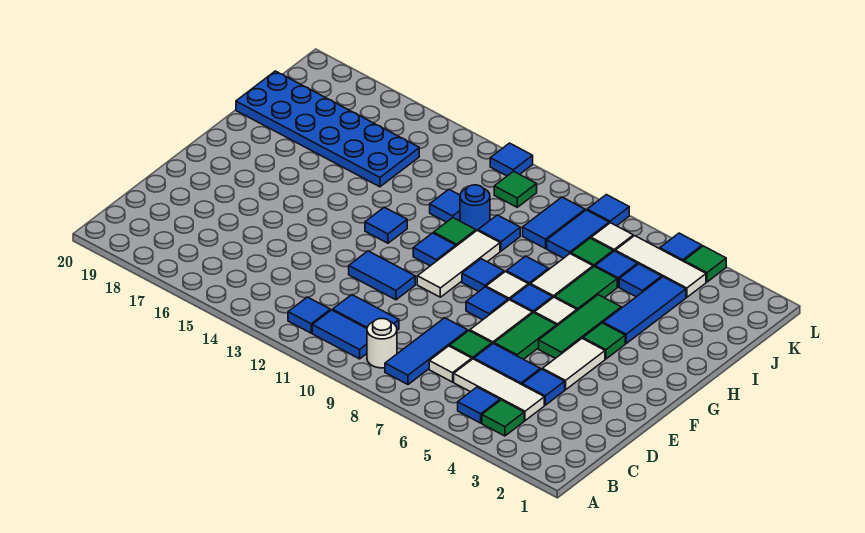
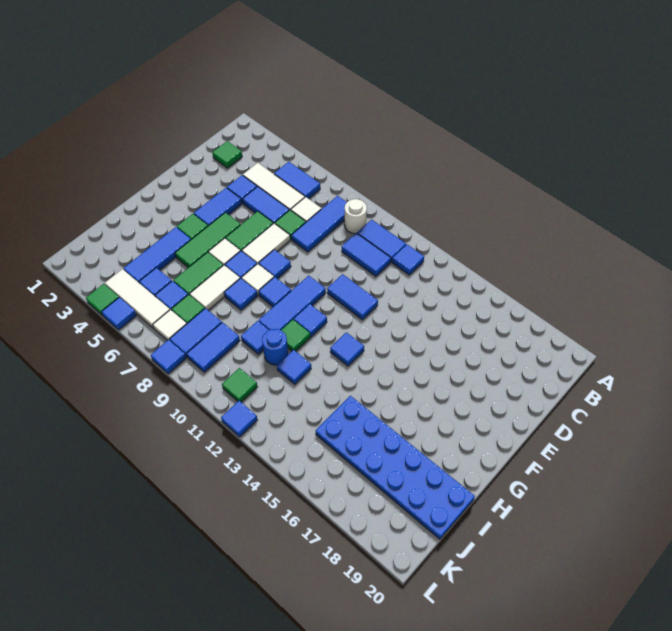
green tile B4 level 1 -> green tile C2 level 1
blue tile B5 level 1 -> blue tile B5:B6 level 1
white tile E4:F4 level 1 -> blue tile E4:F4 level 1
white tile F10:H10 level 1 -> blue tile F10:H10 level 1

